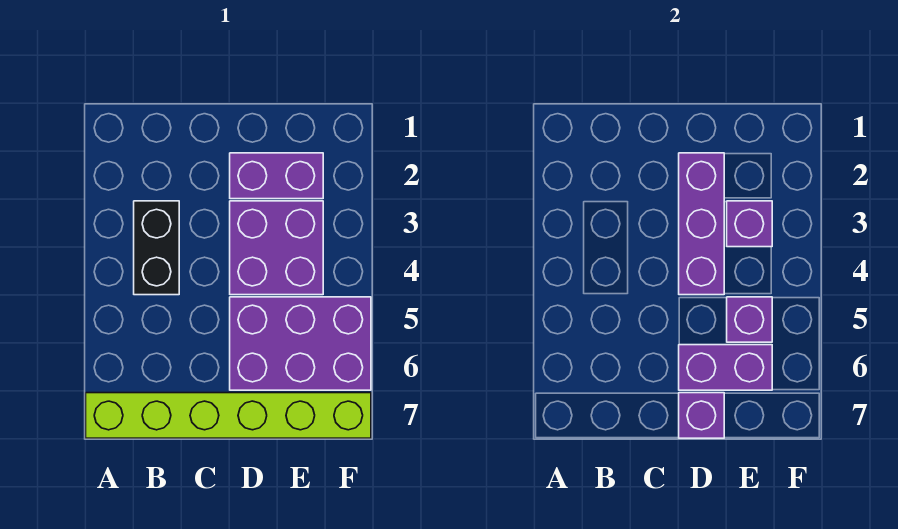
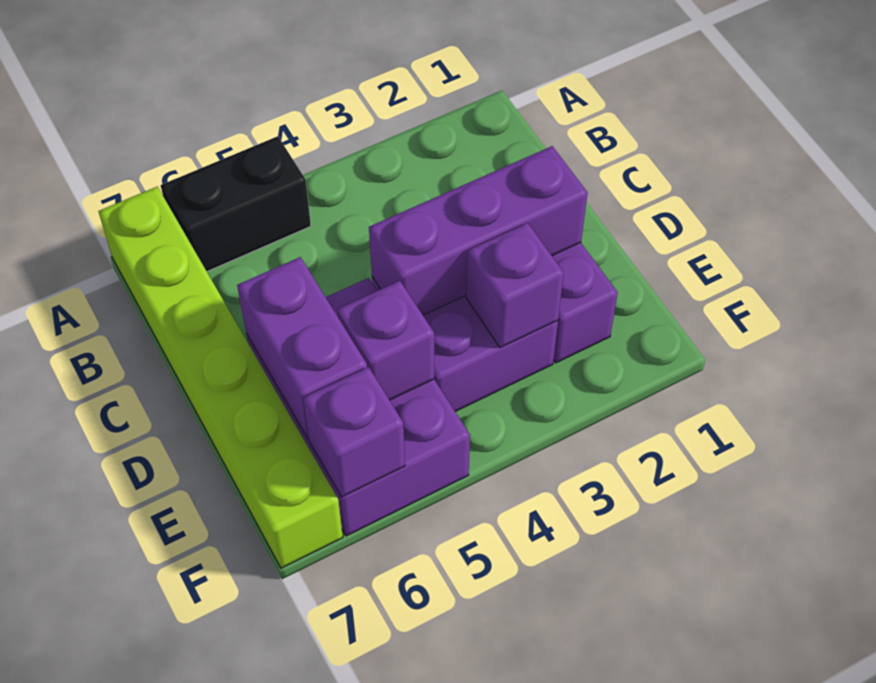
black brick B3:B4 level 1 -> black brick A5:A6 level 1
purple brick D7 level 2 -> purple brick F6 level 2

